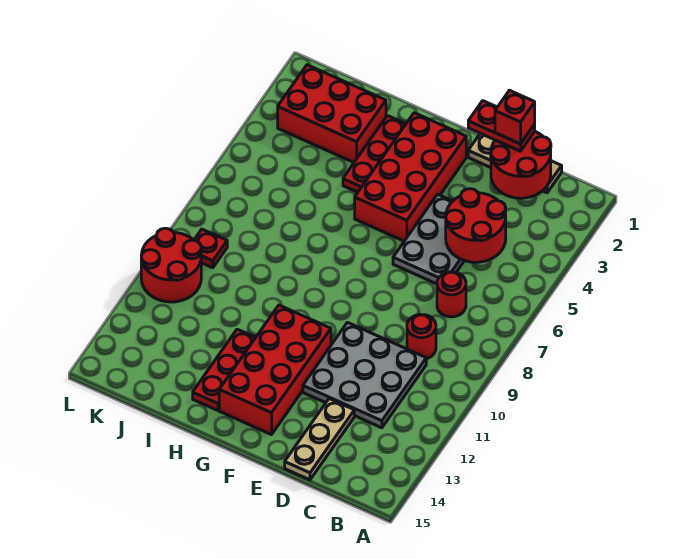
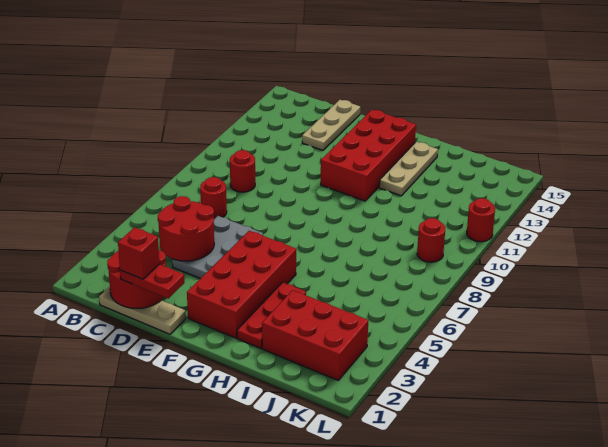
grey plate C10:E12 level 1 -> none
red plate H12:H14 level 1 -> tan plate H12:H14 level 1
red plate K9 level 1 -> red round brick K9 level 1
red round brick K10:L11 level 1 -> red round brick L11 level 1

